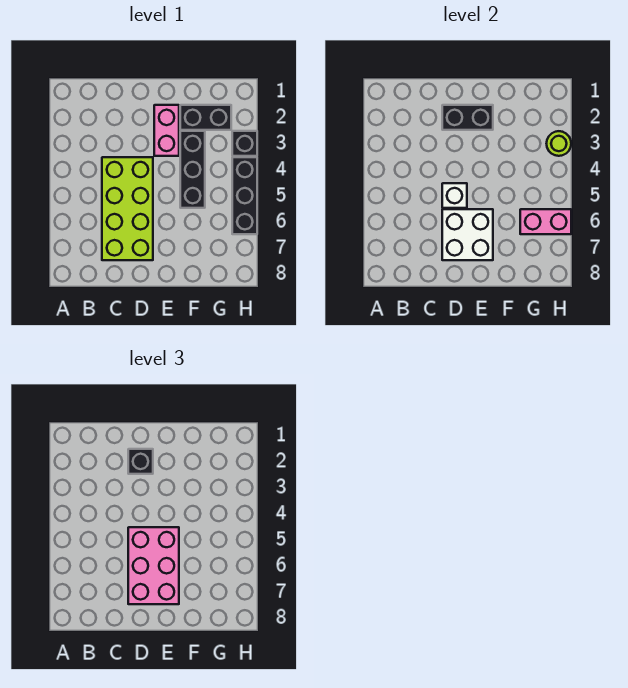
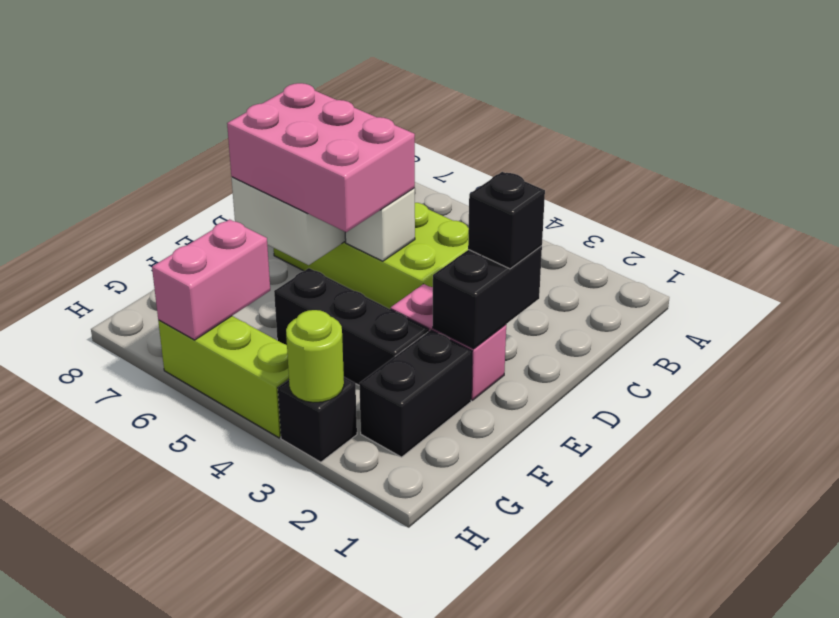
black brick H4:H6 level 1 -> lime brick H4:H6 level 1

